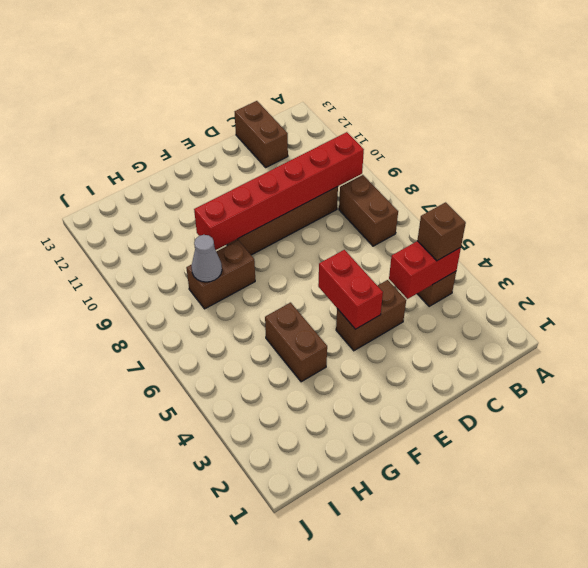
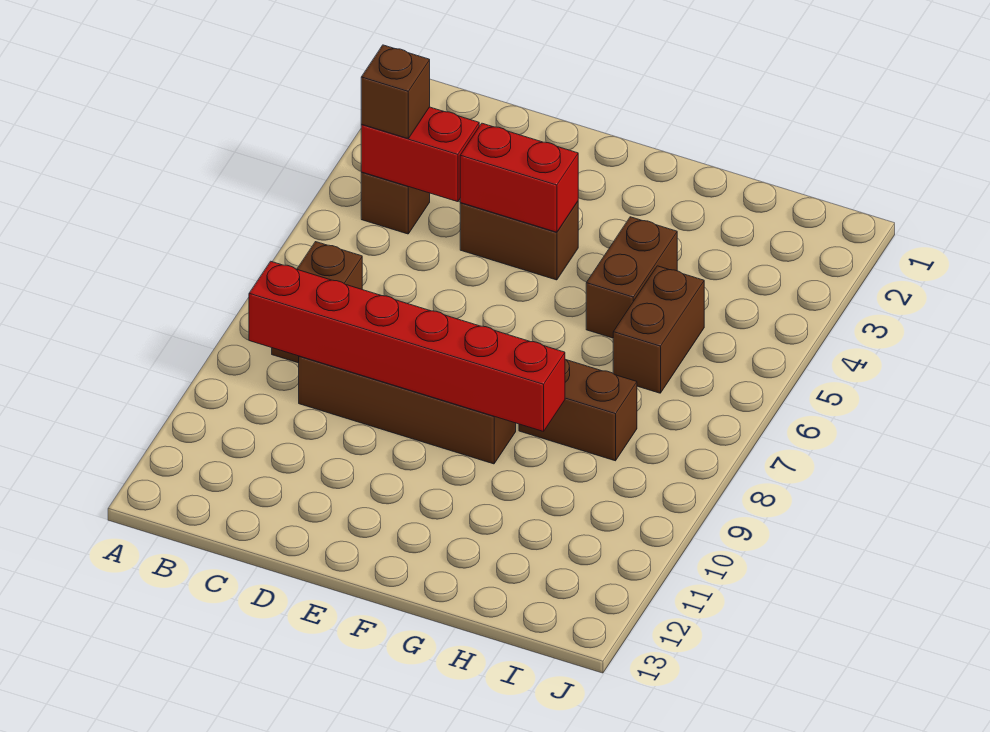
brown brick C12:C13 level 1 -> brown brick H5:H6 level 1
red brick E4:E5 level 2 -> red brick D4:E4 level 2
grey cone H8 level 2 -> none

